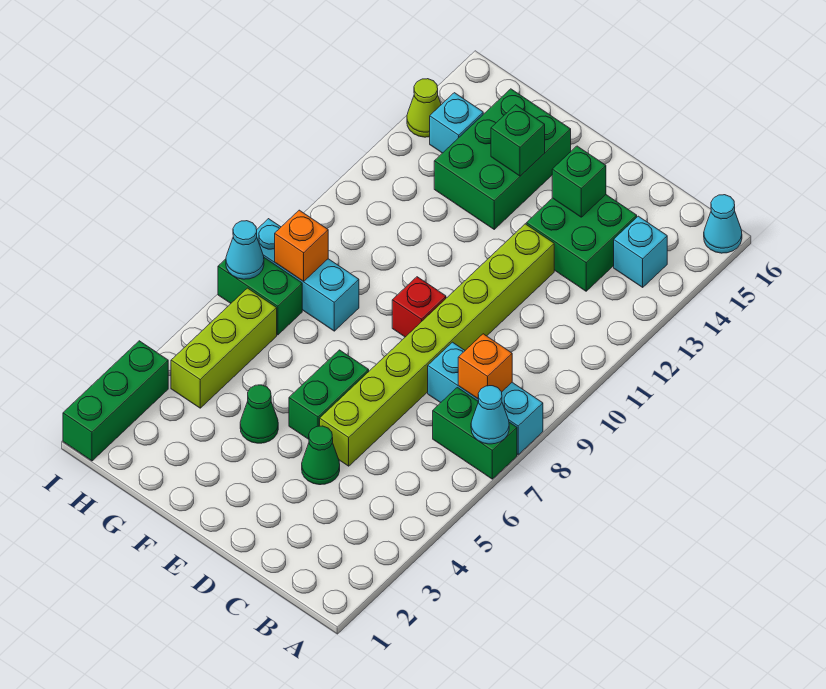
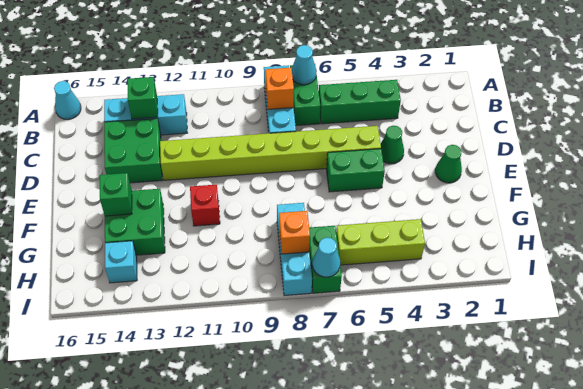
cyan brick B14 level 1 -> cyan brick B12:B14 level 1
green brick D14 level 2 -> green brick B13 level 2
red brick E9 level 1 -> red brick F11 level 1
green cone F4 level 1 -> green cone E2 level 1
green brick F13:G15 level 1 -> green brick F13:G14 level 1
green brick I1:I3 level 1 -> green brick B4:B6 level 1
lime cone I14 level 1 -> none

